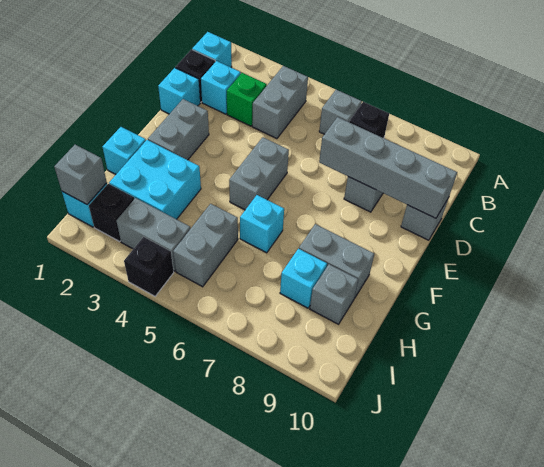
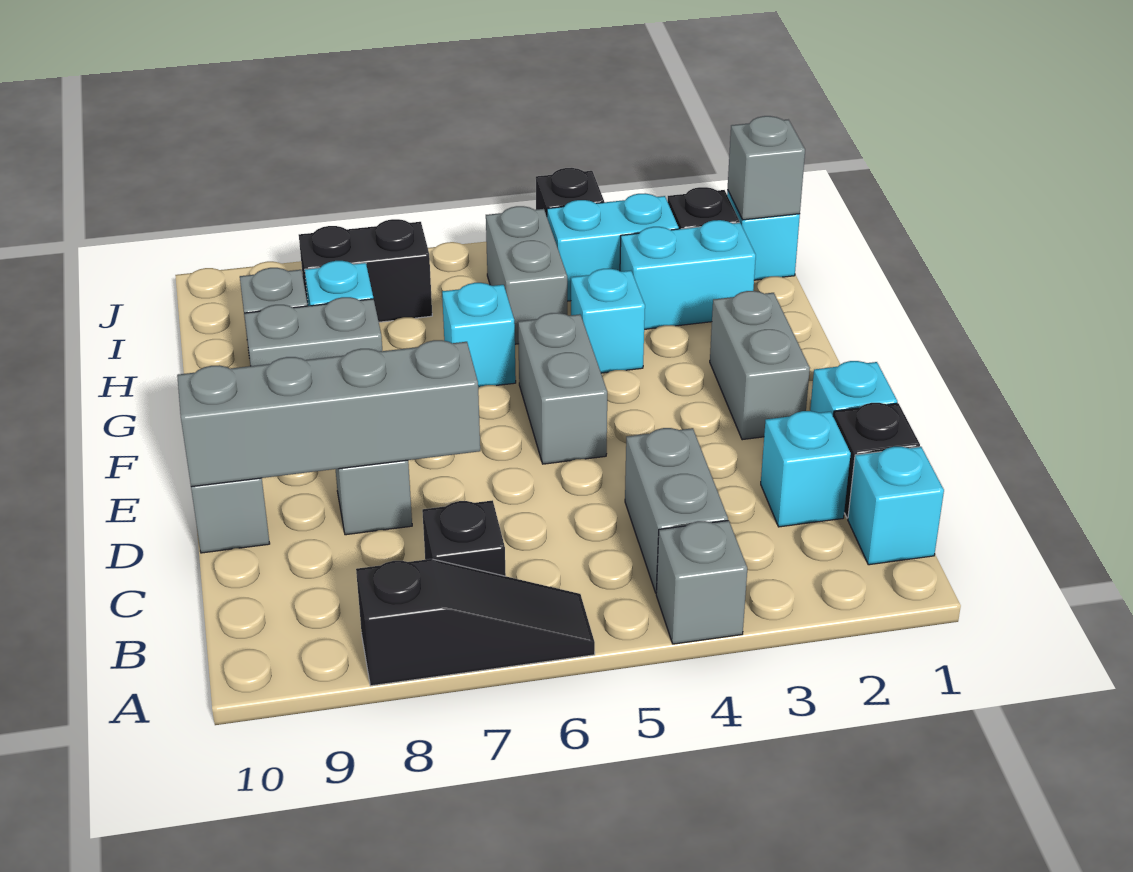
none -> black slope A6:A8 level 1 top 8
grey brick B6 level 1 -> grey brick A4 level 1
green brick C3 level 1 -> none
cyan brick G1 level 1 -> cyan brick G4 level 1
cyan brick G2:H3 level 1 -> cyan brick H2:H3 level 1
grey brick I3:I4 level 1 -> cyan brick I3:I4 level 1
none -> black brick I7:I8 level 1

